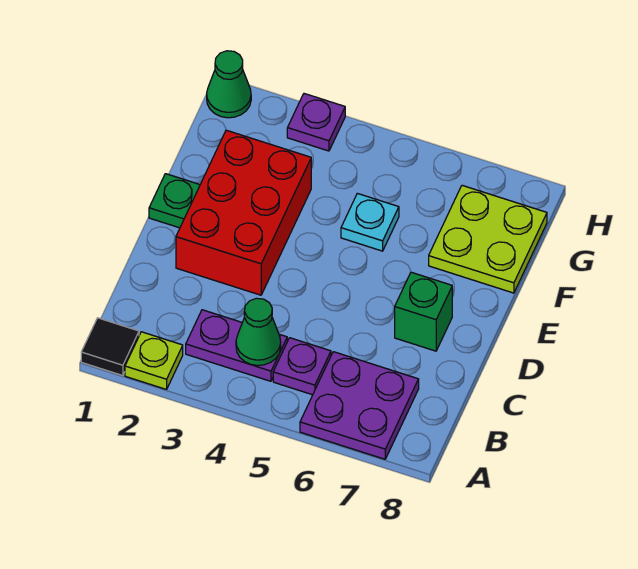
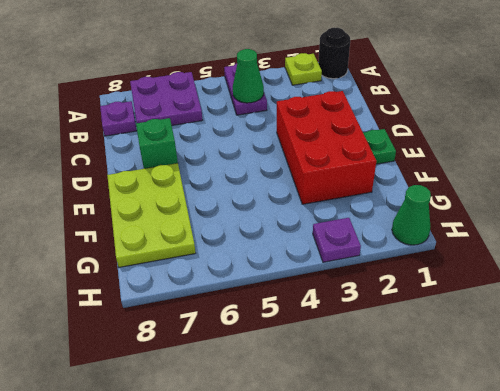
black tile A1 level 1 -> black round brick A1 level 1
purple plate B3:B4 level 1 -> purple plate A4:B4 level 1
purple plate B5 level 1 -> purple plate B8 level 1
cyan plate F5 level 1 -> none
lime plate F7:G8 level 1 -> lime plate E7:G8 level 1

